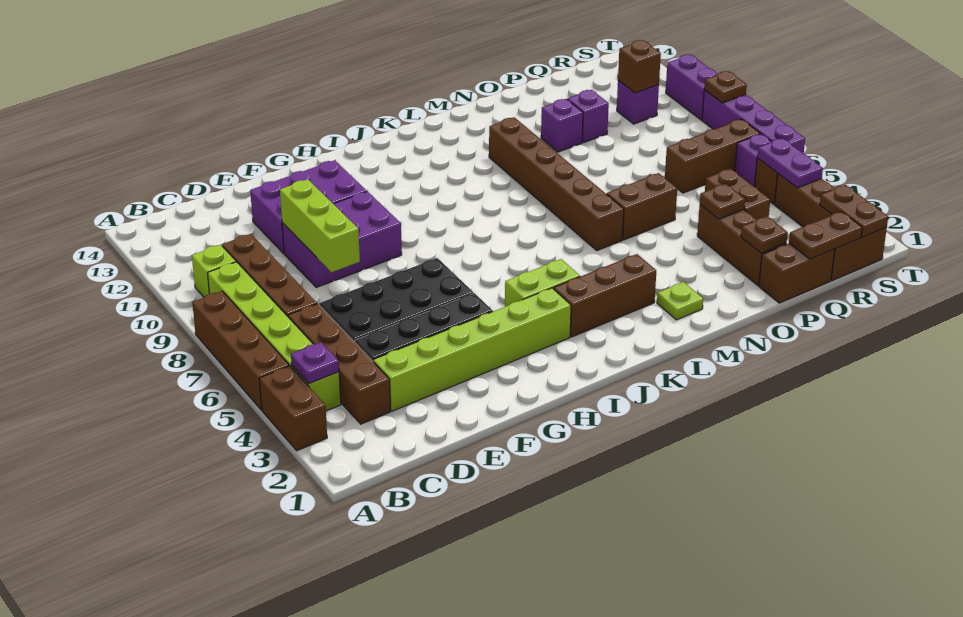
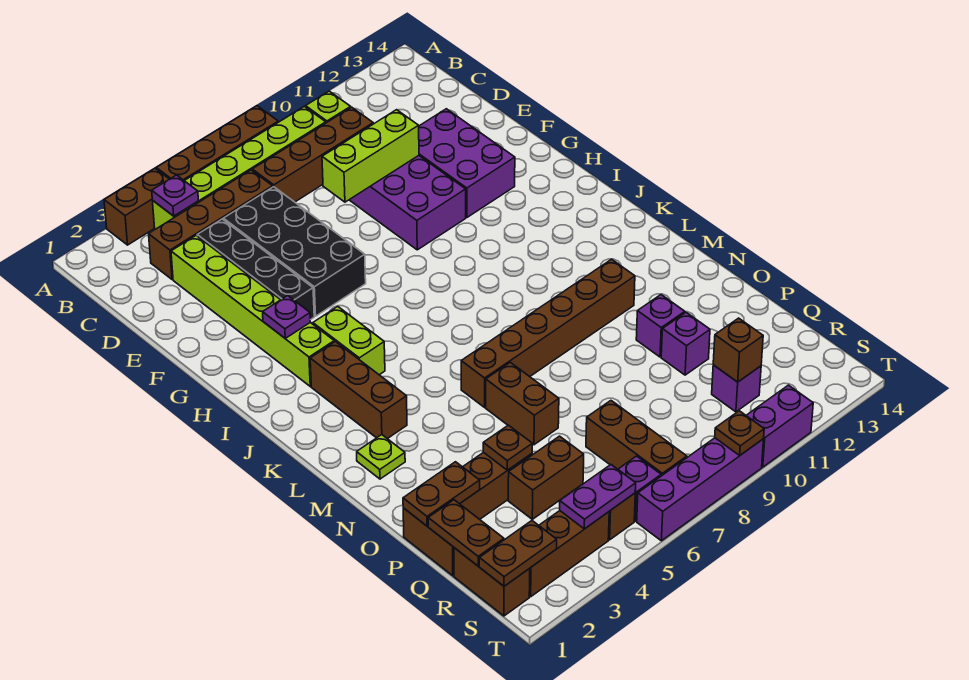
none -> purple plate H3 level 2
brown plate P2 level 2 -> brown plate P1:P2 level 2

